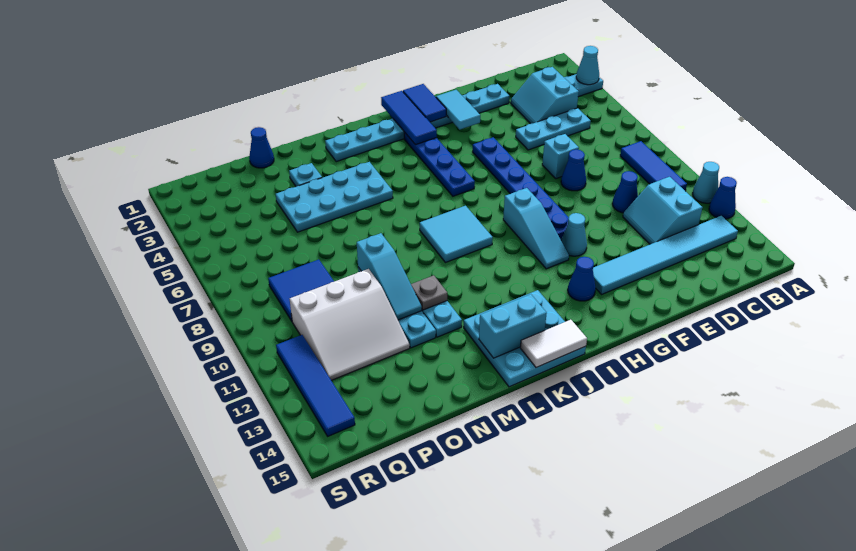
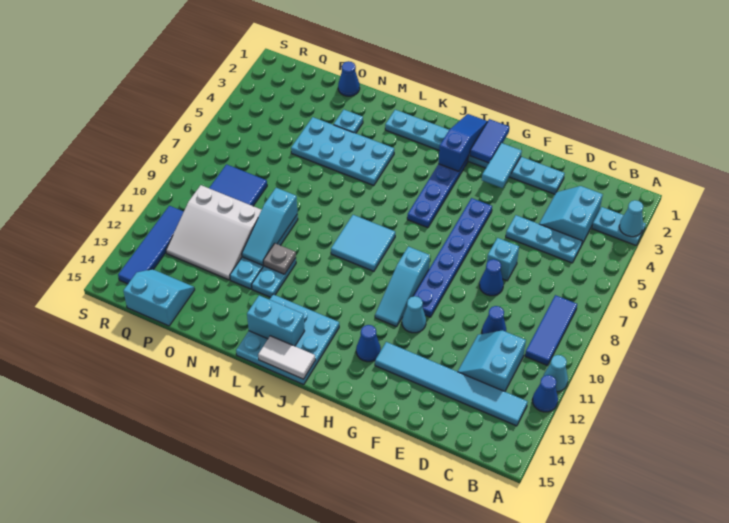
blue tile I1:I3 level 2 -> blue slope I1:I3 level 2 top 3
none -> cyan slope P14:Q15 level 1 top 15

